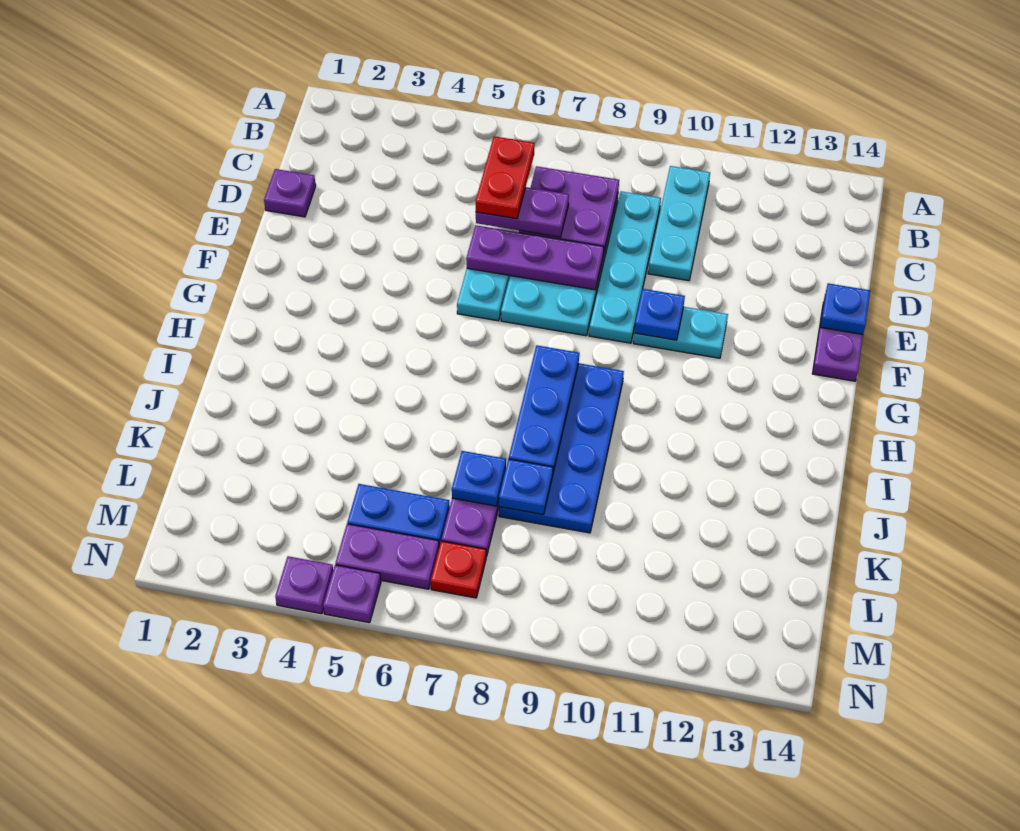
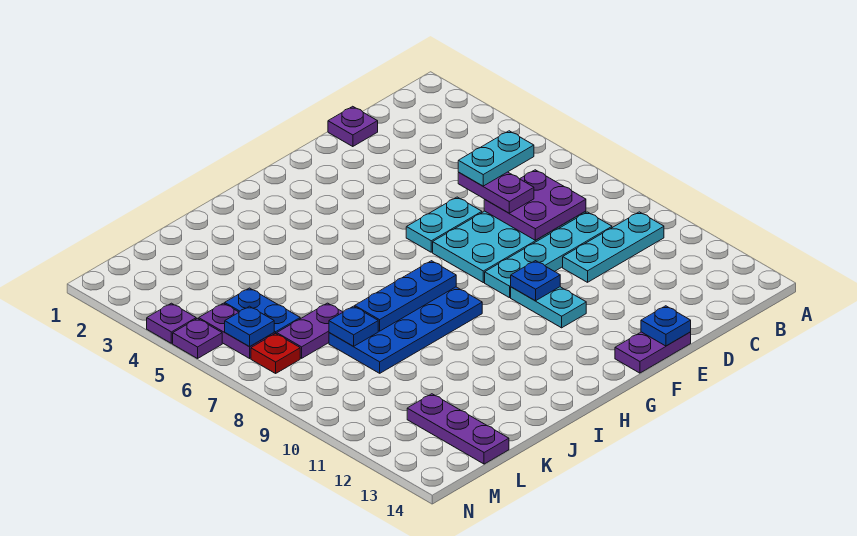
red plate C6:D6 level 4 -> cyan plate C6:D6 level 4
purple plate E6:E8 level 2 -> purple plate L12:L14 level 1
blue plate K7 level 2 -> blue plate M6 level 2

